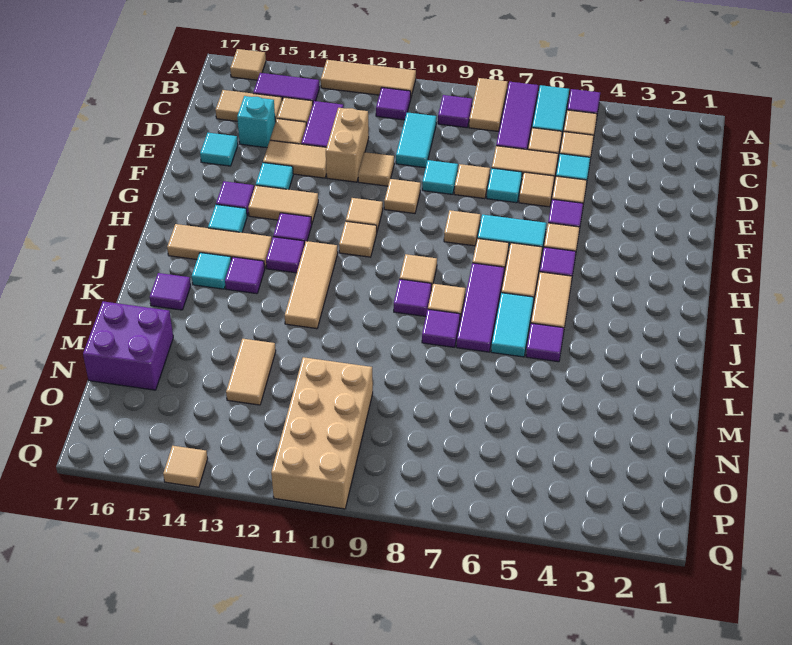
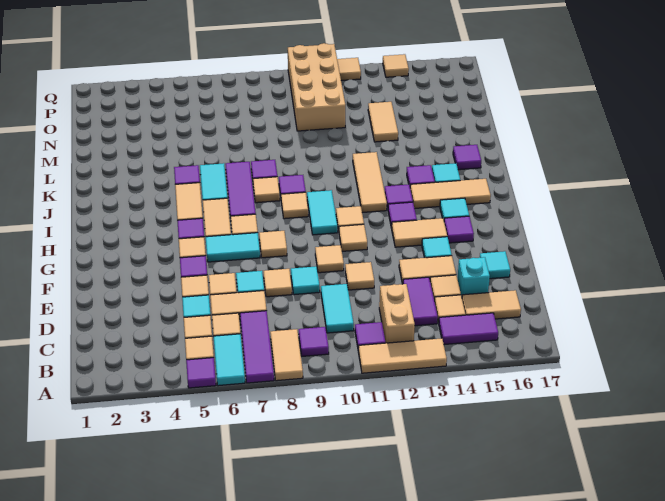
tan tile A16 level 1 -> tan tile Q12 level 1
tan brick D12:E12 level 1 -> tan brick B12:C12 level 1
none -> cyan tile H10:I10 level 1
purple brick M16:N17 level 1 -> none

